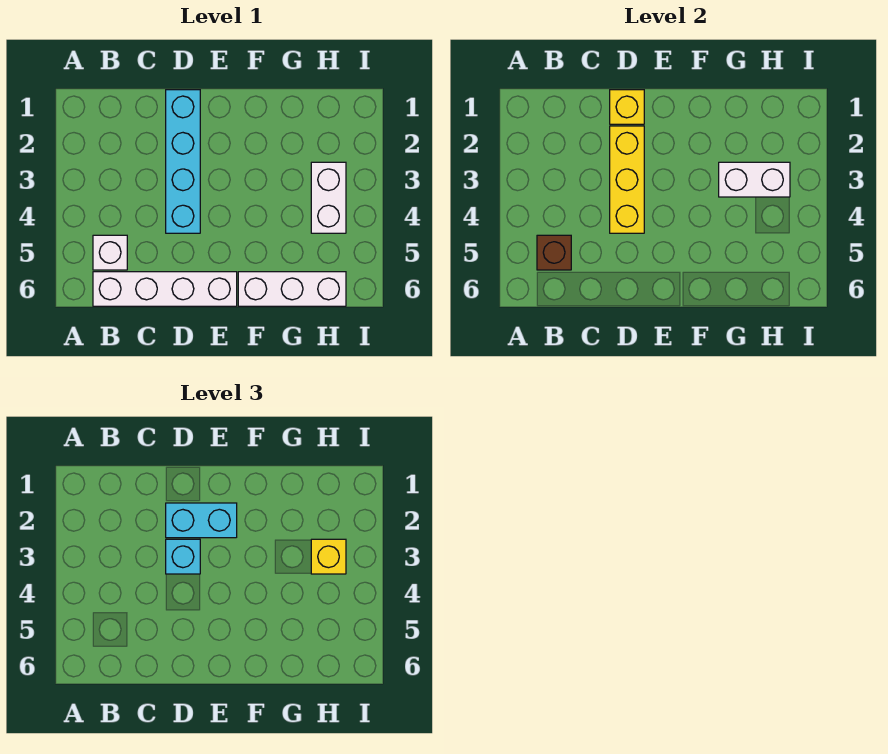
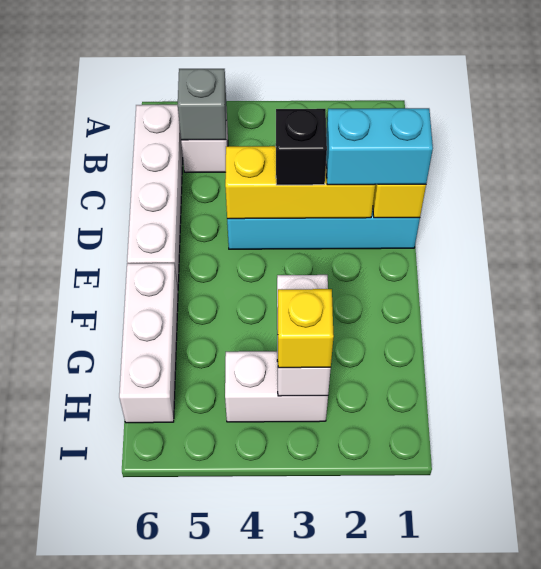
brown brick B5 level 2 -> grey brick B5 level 2
cyan brick D2:E2 level 3 -> cyan brick D1:D2 level 3
cyan brick D3 level 3 -> black brick D3 level 3

